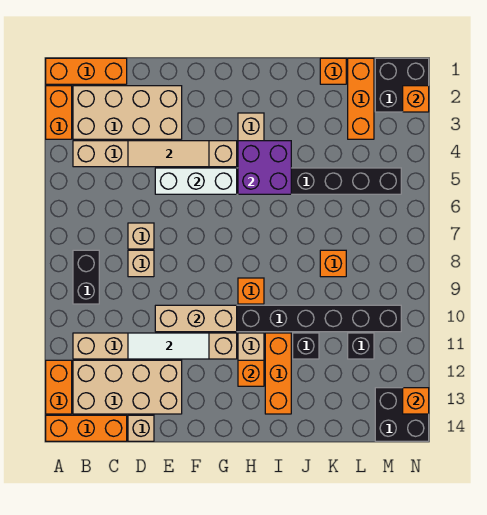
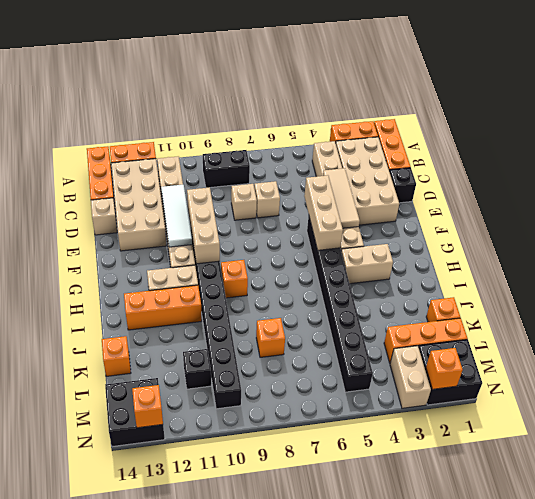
white brick E5:G5 level 2 -> tan brick E5:G5 level 2
purple brick H4:I5 level 2 -> none
orange brick H12 level 2 -> orange brick K14 level 1
black brick J11 level 1 -> black brick D1 level 1
none -> tan brick M3:N3 level 1

